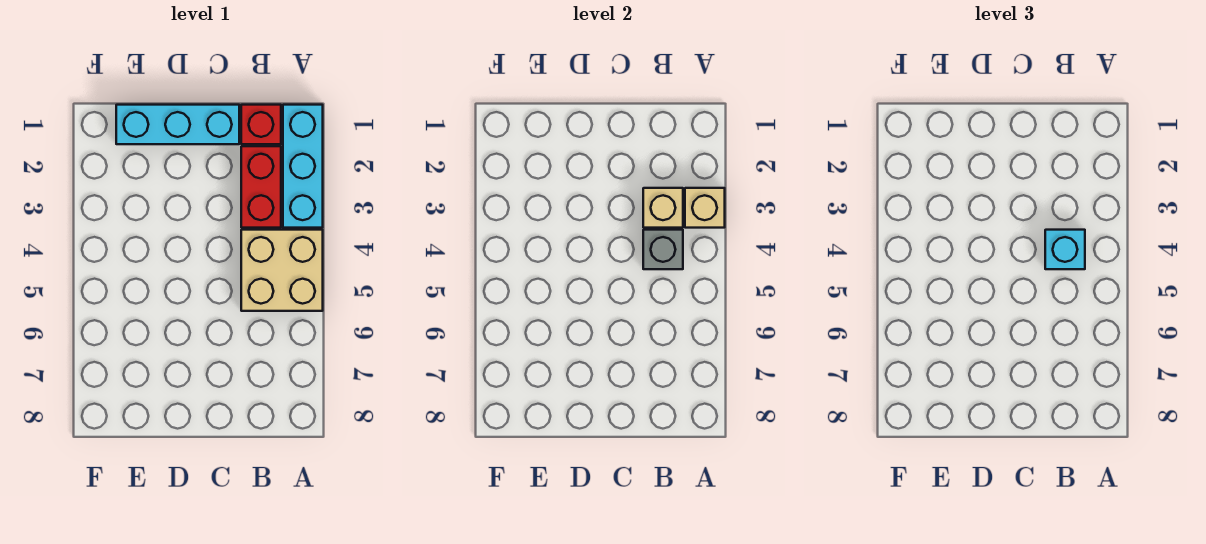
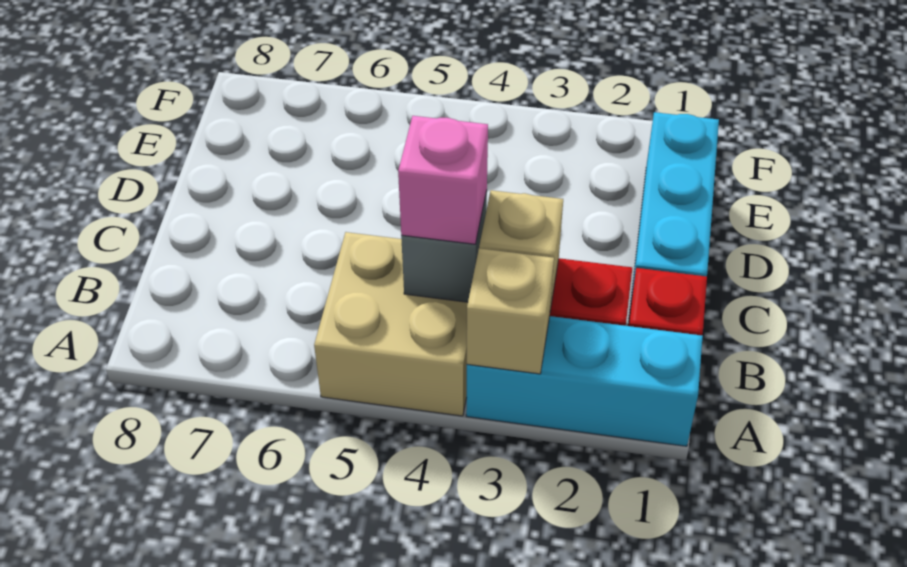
cyan brick B4 level 3 -> pink brick B4 level 3

